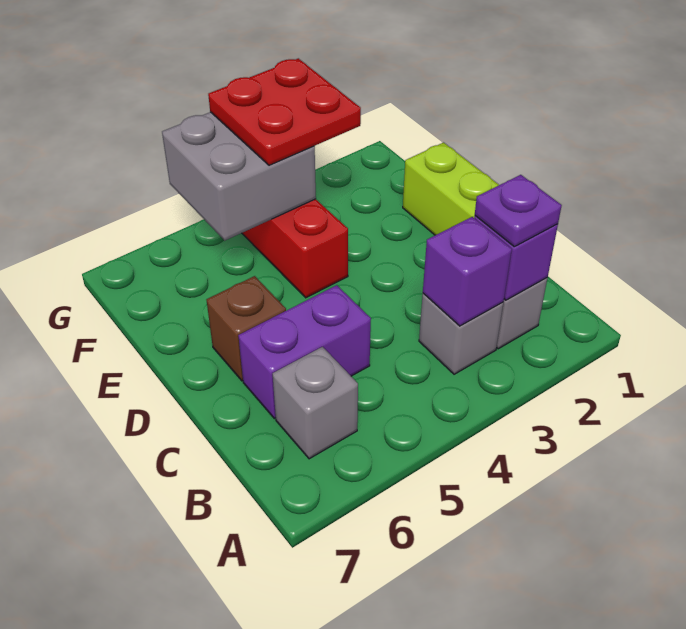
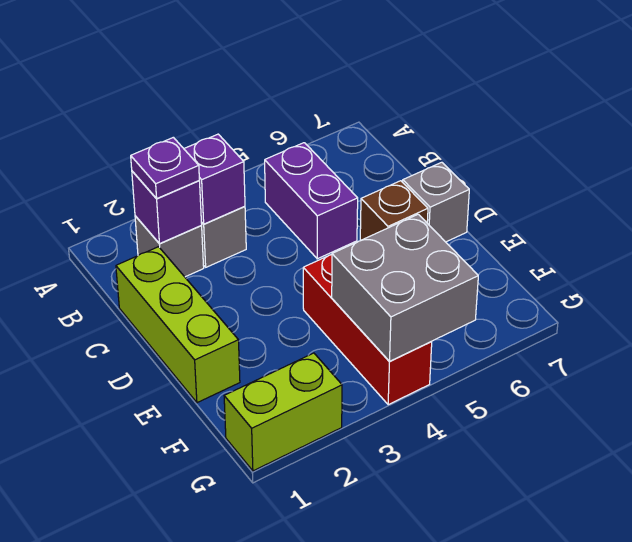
grey brick B6 level 1 -> grey brick D7 level 1
purple brick C5:C6 level 1 -> purple brick B5:C5 level 1
red plate F3:G4 level 3 -> none
none -> lime brick G1:G2 level 1

